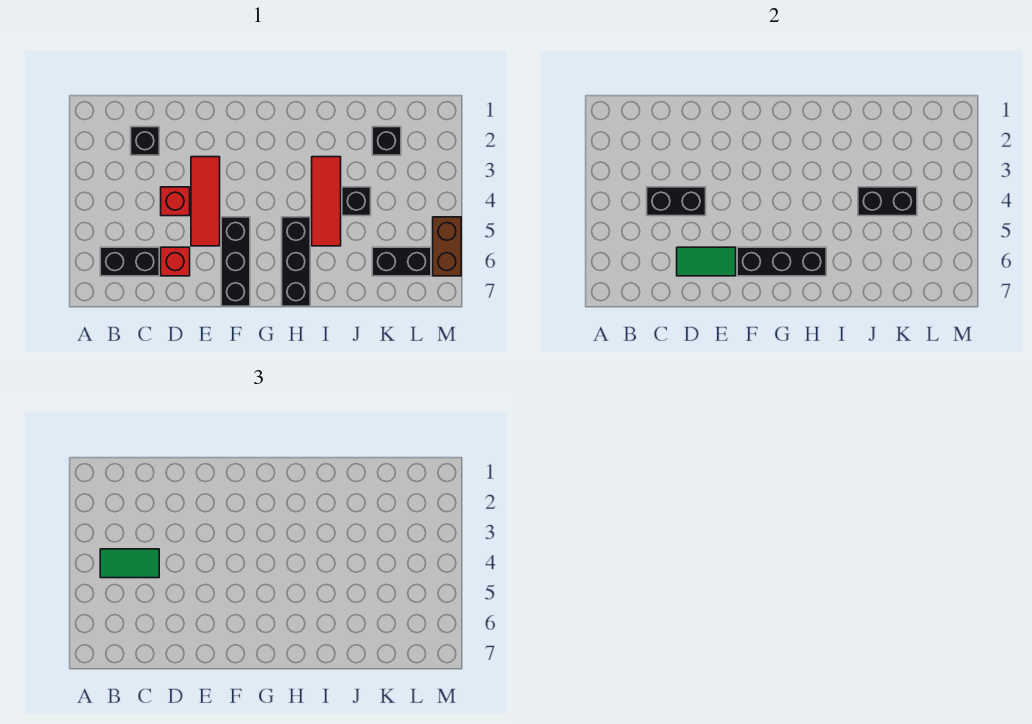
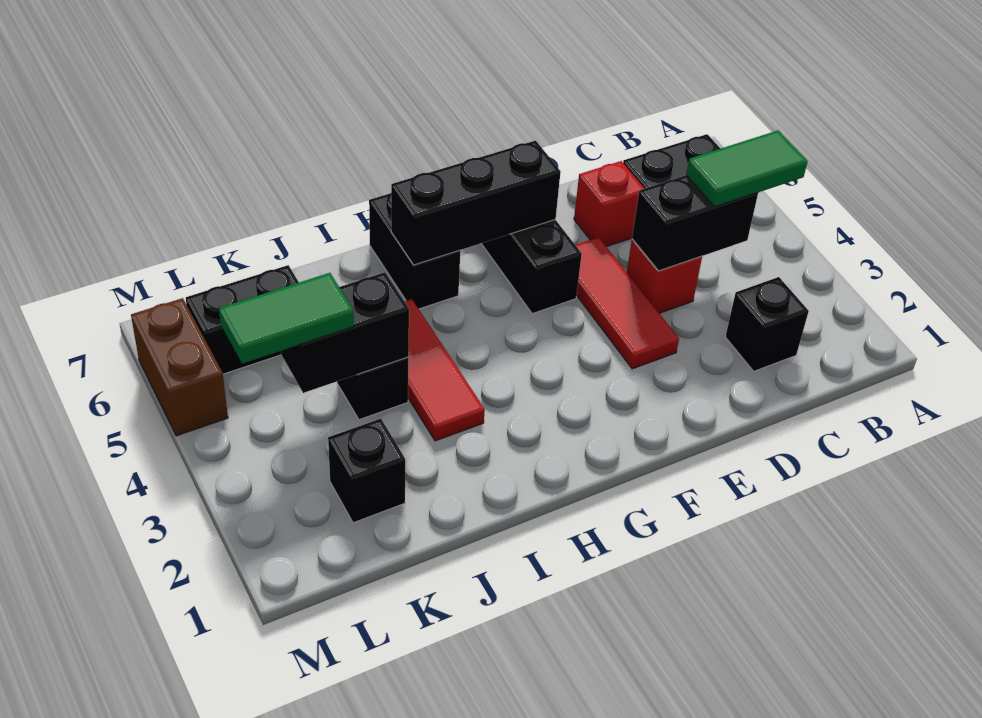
green tile D6:E6 level 2 -> green tile K4:L4 level 3
black brick H5:H7 level 1 -> black brick H6:H7 level 1

